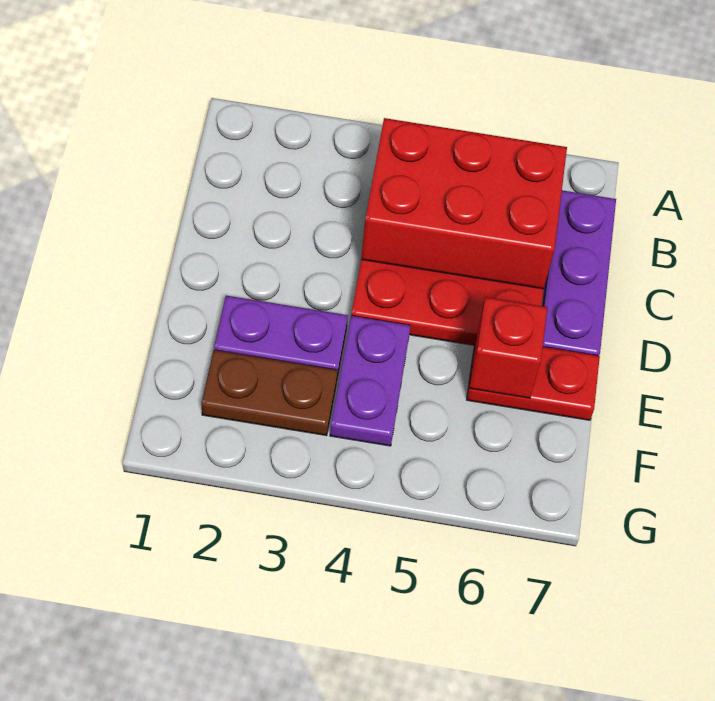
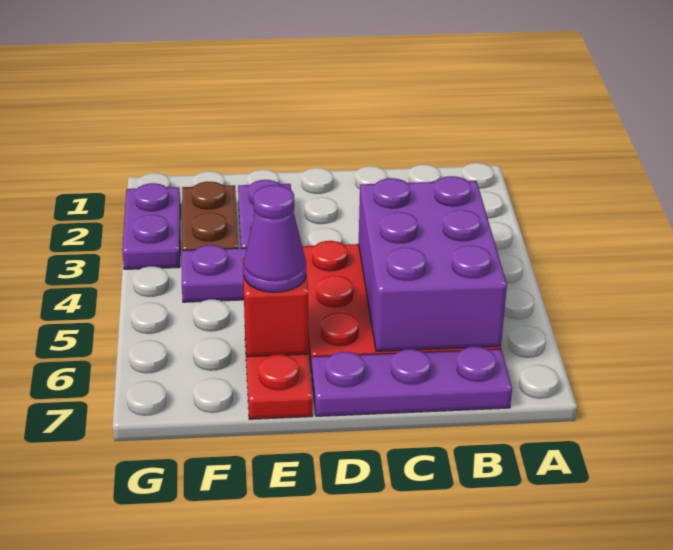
red brick B4:C6 level 2 -> purple brick B4:C6 level 2
none -> purple cone E6 level 3
none -> purple plate G2:G3 level 1

